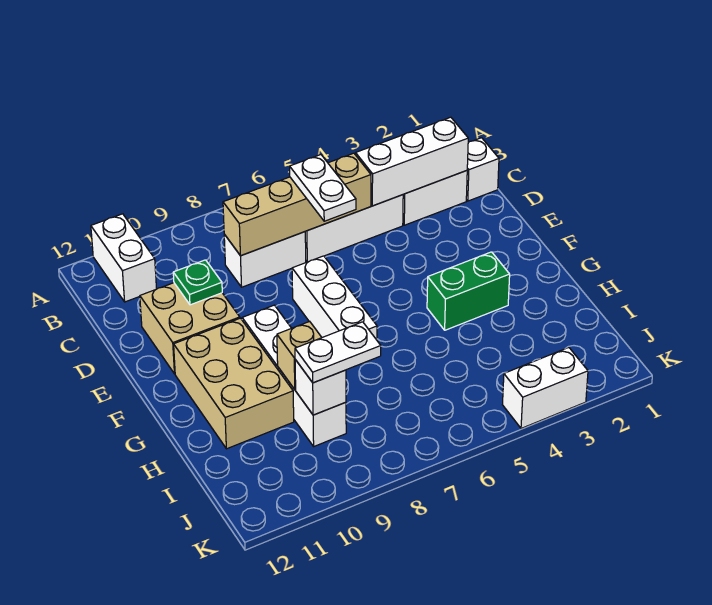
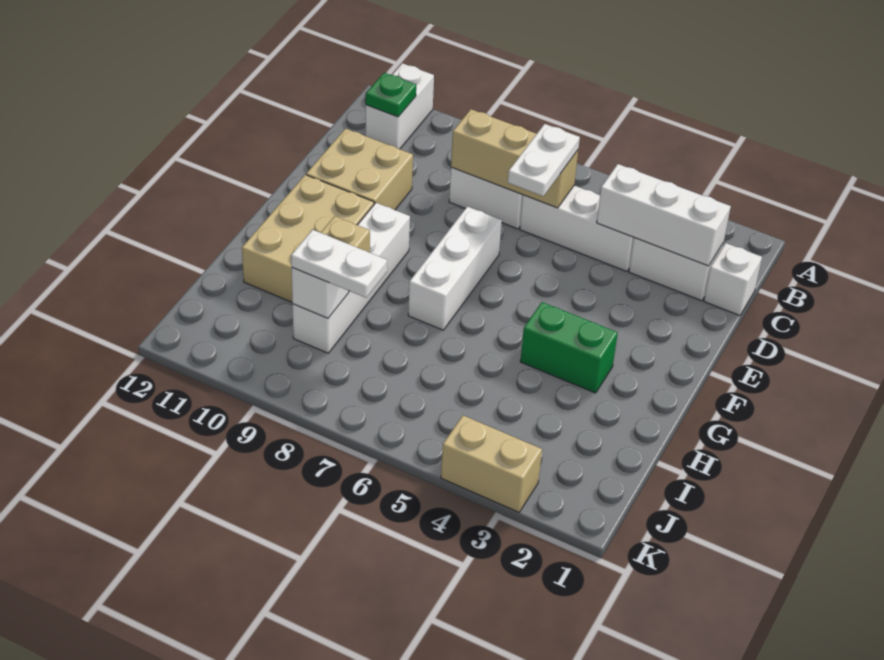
tan brick C5:C8 level 2 -> tan brick C6:C8 level 2
green plate D10 level 2 -> green plate B11 level 2
white brick K3:K4 level 1 -> tan brick K3:K4 level 1

